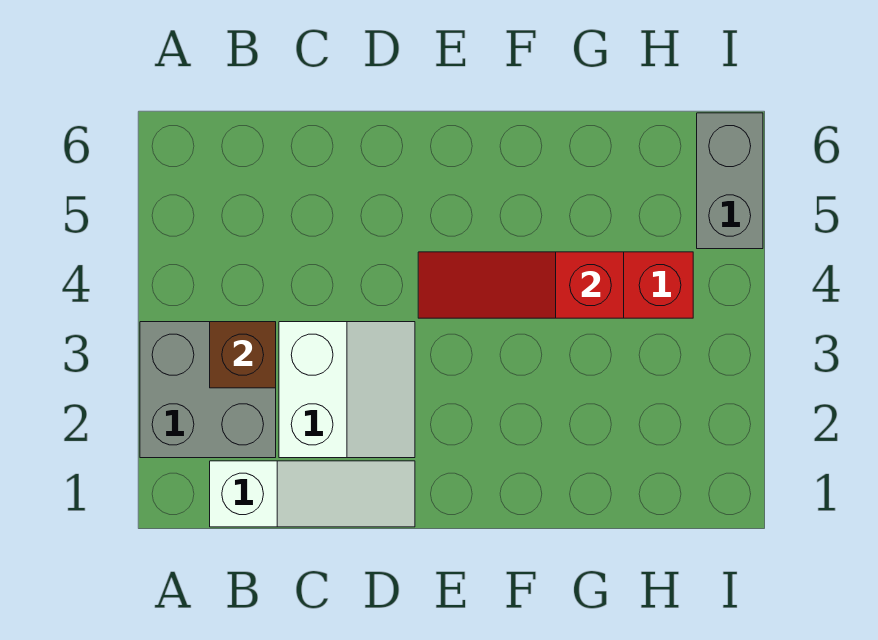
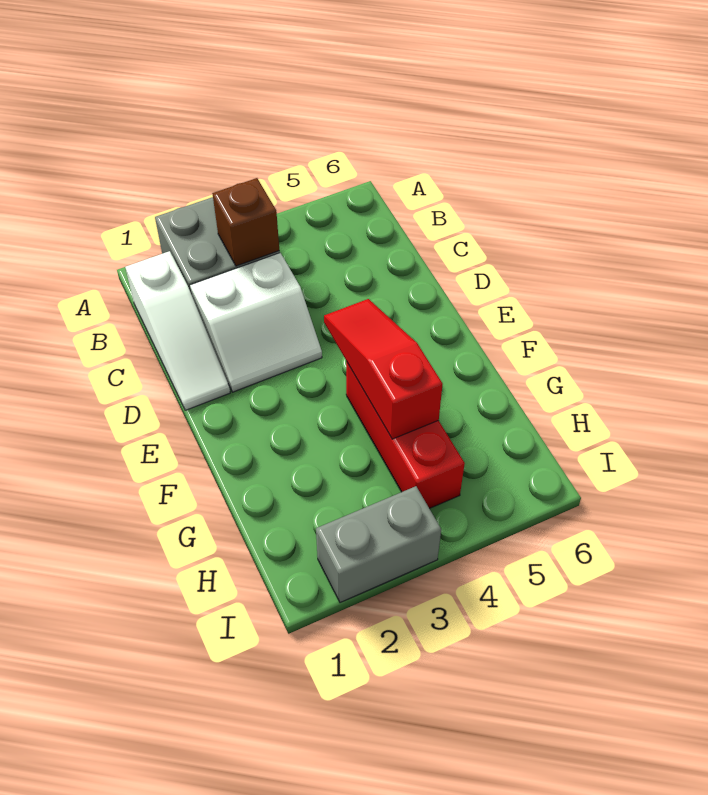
grey brick I5:I6 level 1 -> grey brick I2:I3 level 1

